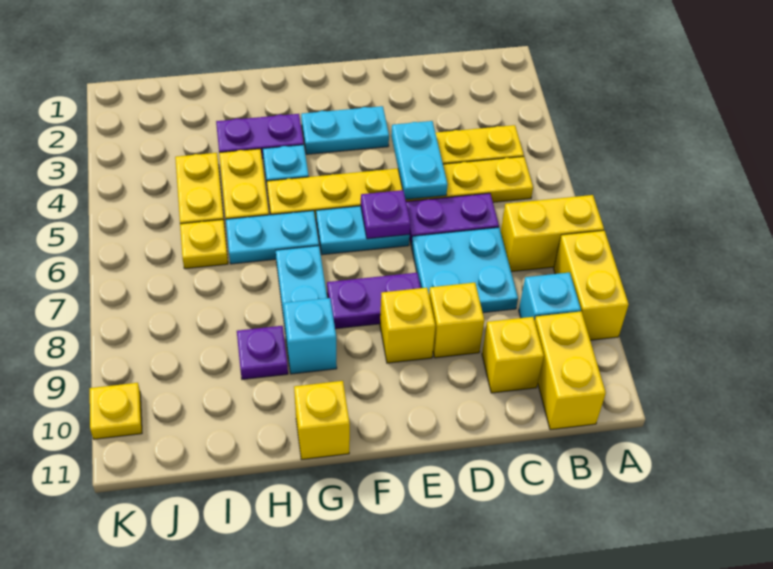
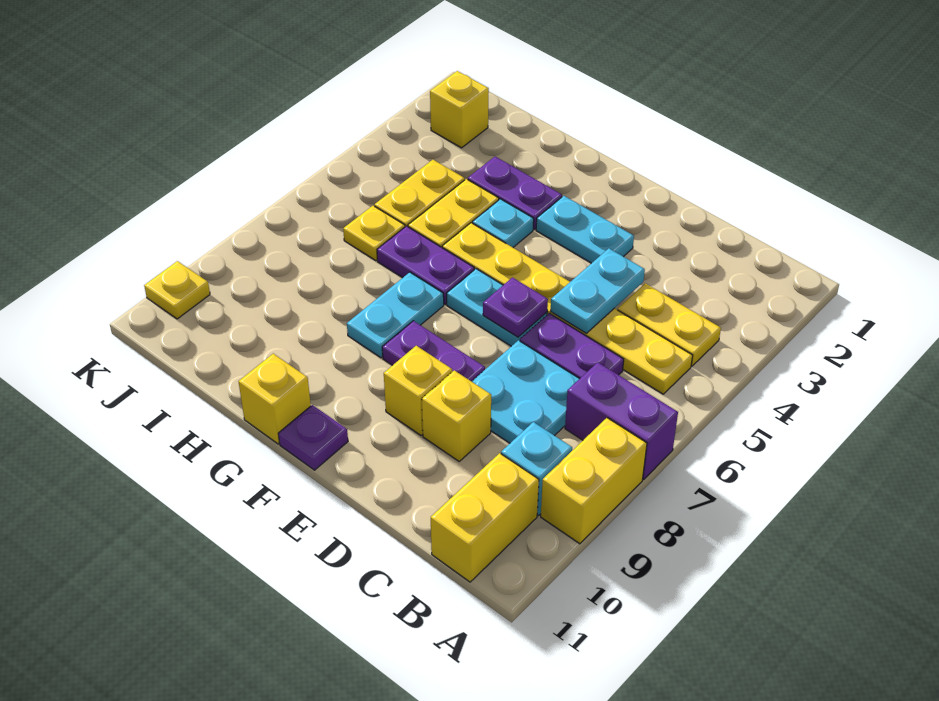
yellow brick A7:B7 level 1 -> purple brick A7:B7 level 1
yellow brick C10 level 1 -> yellow brick J2 level 1
cyan plate G6:H6 level 1 -> purple plate G6:H6 level 1
cyan brick G9 level 1 -> none
purple plate H9 level 1 -> purple plate F11 level 1

